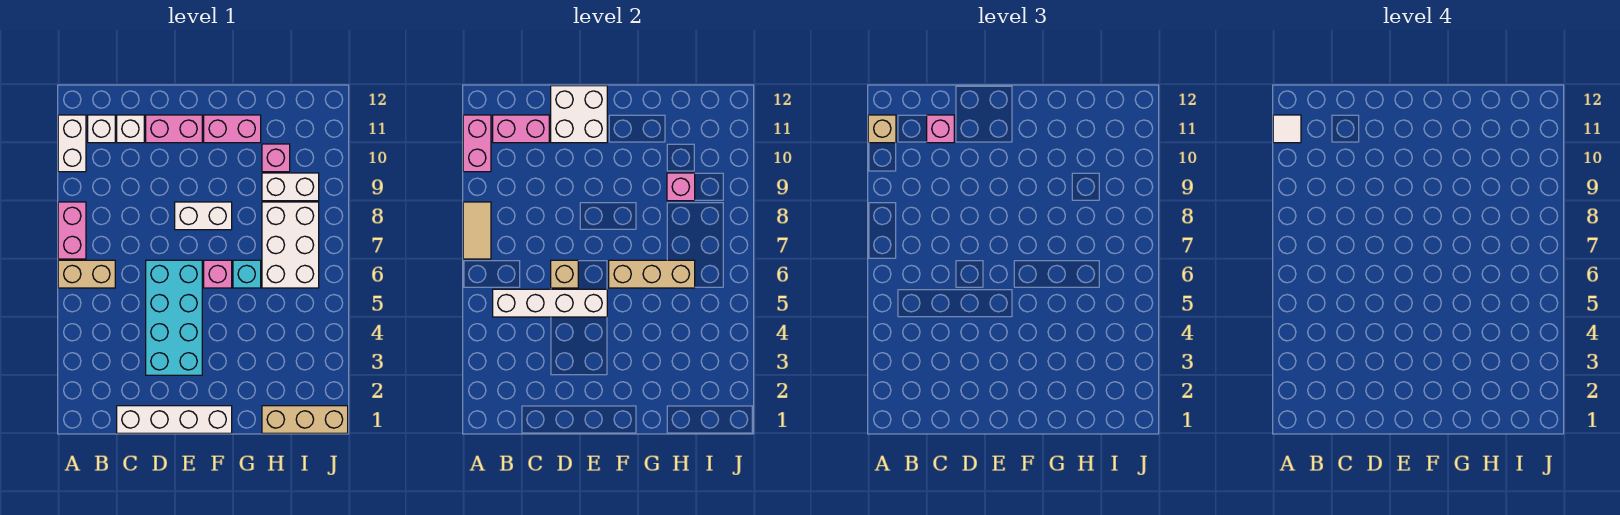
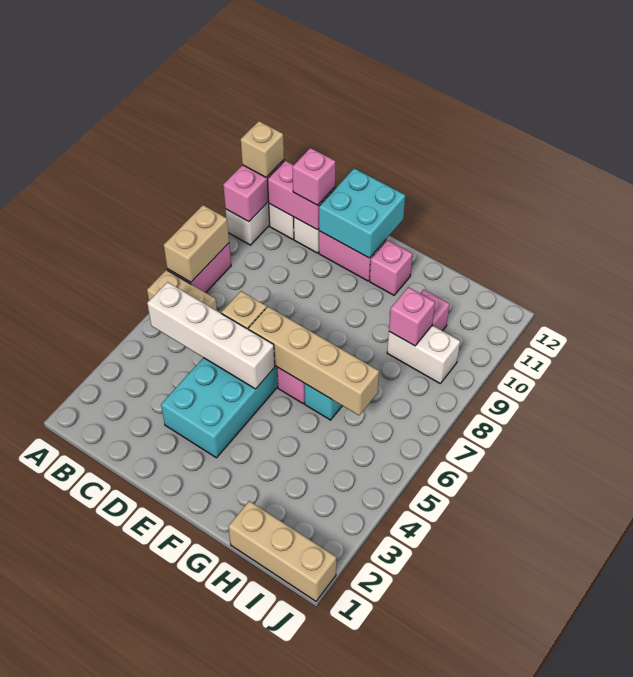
tan tile A7:A8 level 2 -> tan brick A7:A8 level 2
white tile A11 level 4 -> none
white brick C1:F1 level 1 -> none
white brick D11:E12 level 2 -> cyan brick D11:E12 level 2
white brick E8:F8 level 1 -> none
tan brick F6:H6 level 2 -> tan brick E6:H6 level 2
pink brick F11:G11 level 1 -> pink brick F11 level 1
white brick H6:I8 level 1 -> none

